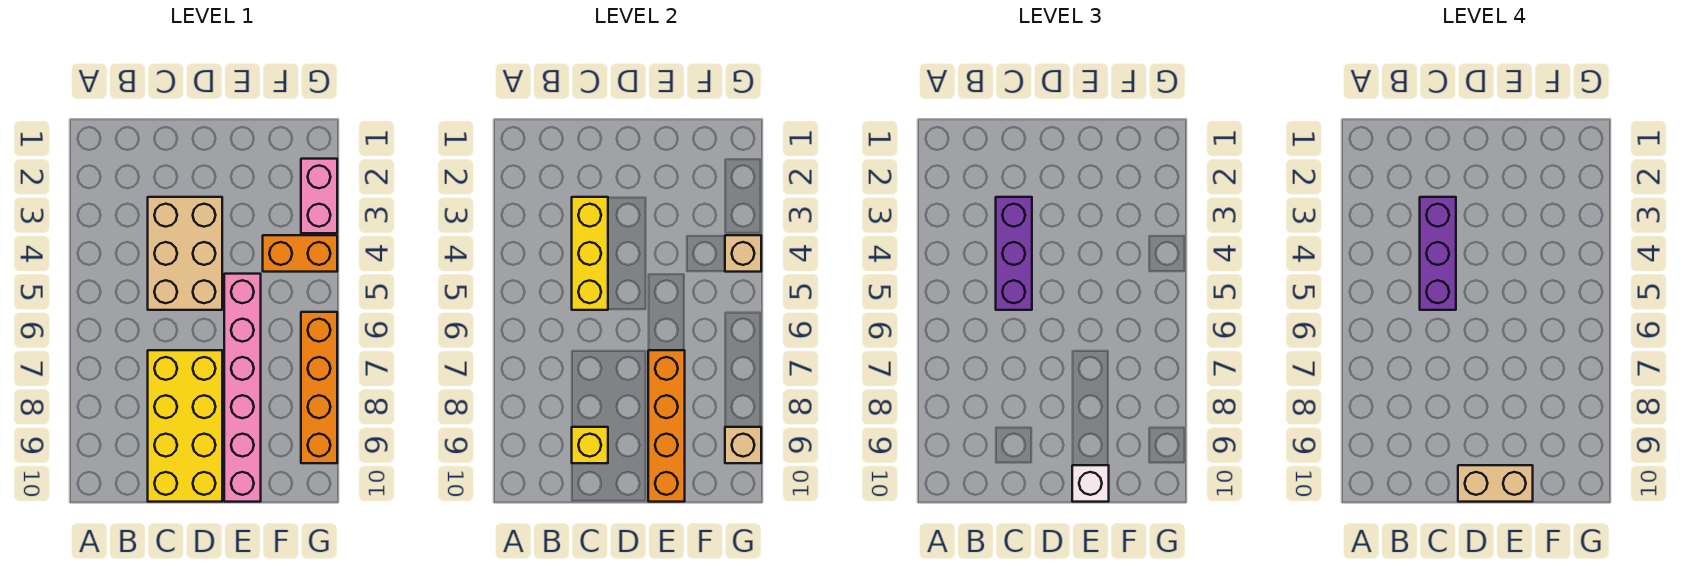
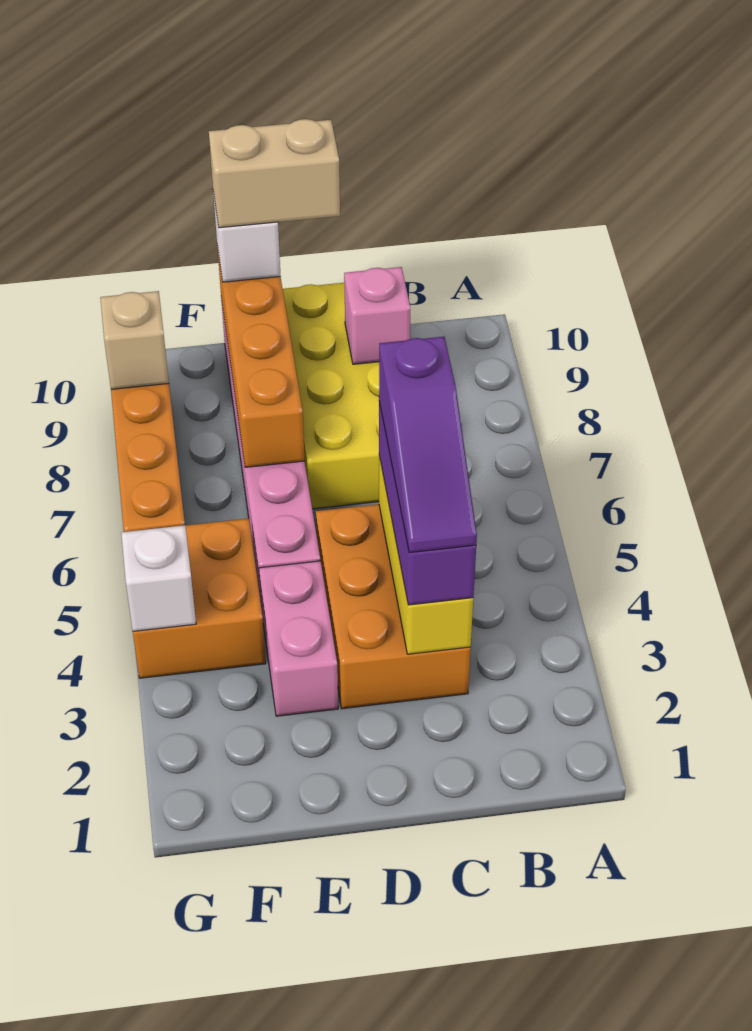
tan brick C3:D5 level 1 -> orange brick C3:D5 level 1
purple brick C3:C5 level 4 -> purple slope C3:C5 level 4 top 5
yellow brick C9 level 2 -> pink brick C9 level 2
orange brick F4:G4 level 1 -> orange brick F4:G5 level 1
pink brick G2:G3 level 1 -> pink brick E3:E4 level 1
tan brick G4 level 2 -> white brick G4 level 2

